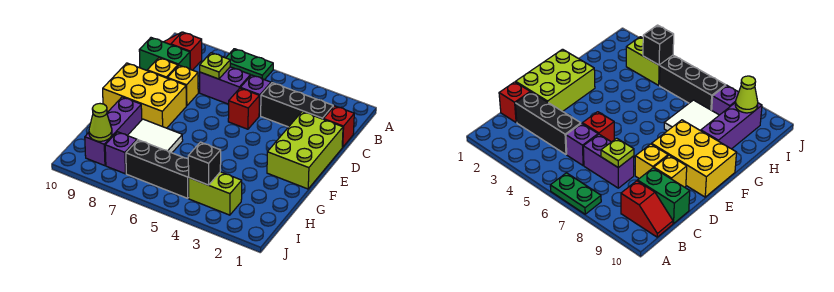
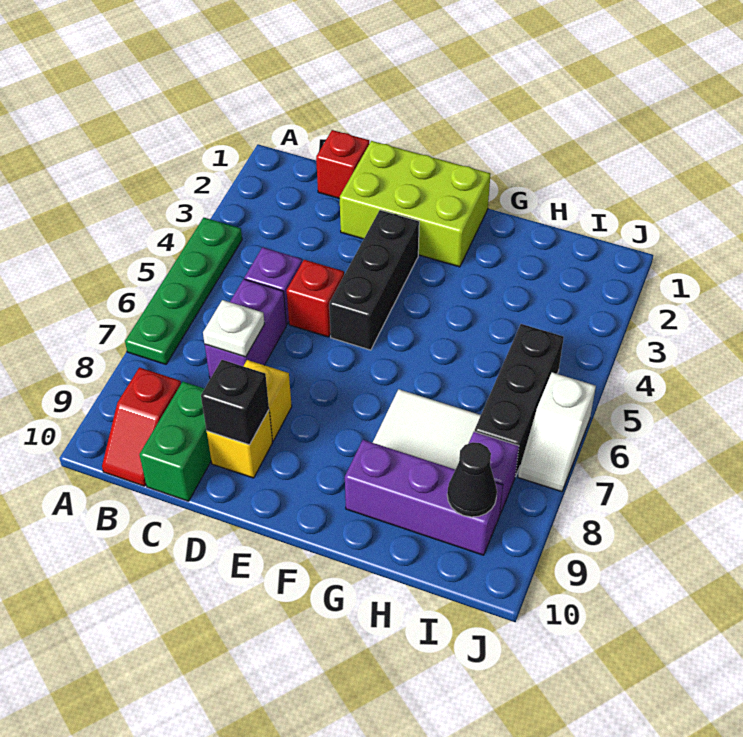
green plate A6:A7 level 1 -> green plate A4:A7 level 1
black brick C2:C4 level 1 -> black brick E3:E5 level 1
lime plate C7 level 2 -> white plate C7 level 2
yellow brick E8:F10 level 1 -> none
lime brick I3:I4 level 1 -> none
black brick I4 level 2 -> black brick D9 level 2
lime cone I9 level 2 -> black cone I9 level 2
none -> white slope J6:J7 level 1 top 6

